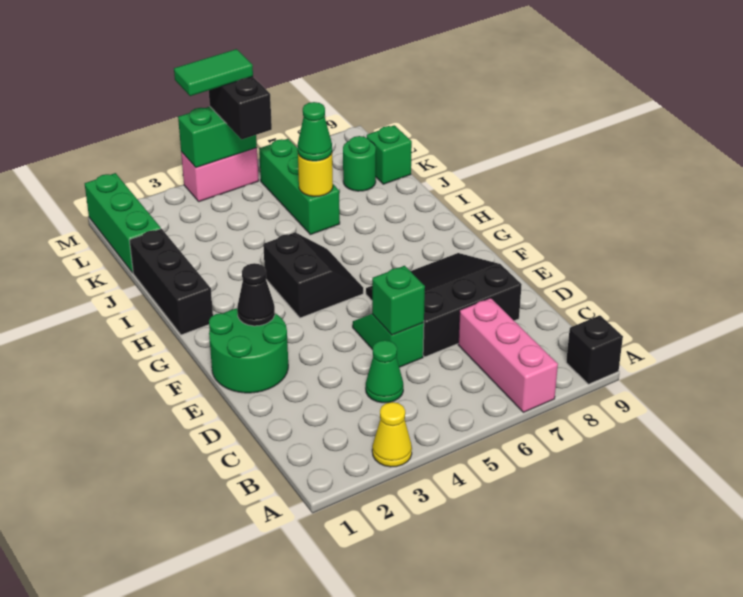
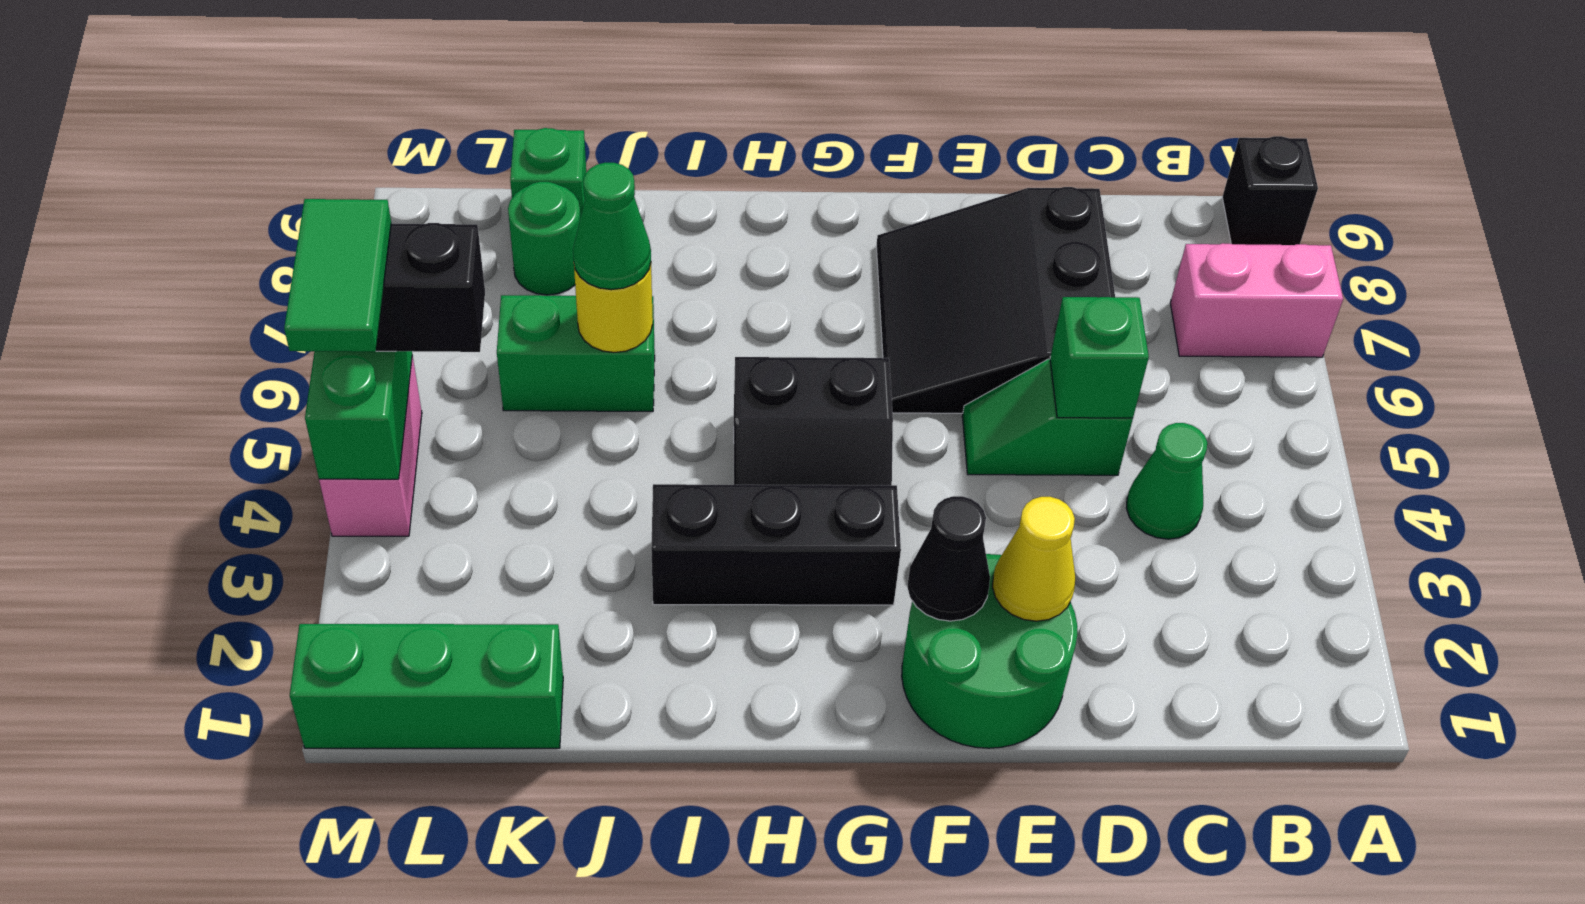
yellow cone A3 level 1 -> yellow cone E2 level 2
pink brick A7:C7 level 1 -> pink brick A7:B7 level 1
black slope G4:H5 level 1 top 4 -> black slope G4:H5 level 1 top 5
black brick H1:J1 level 1 -> black brick G3:I3 level 1
green brick J6:L6 level 1 -> green brick J6:K6 level 1

